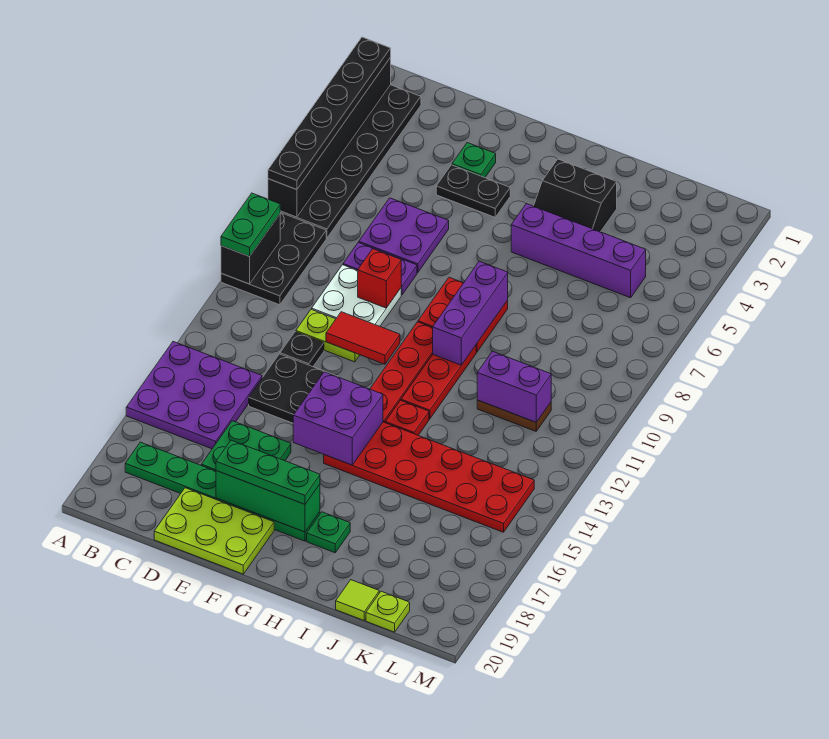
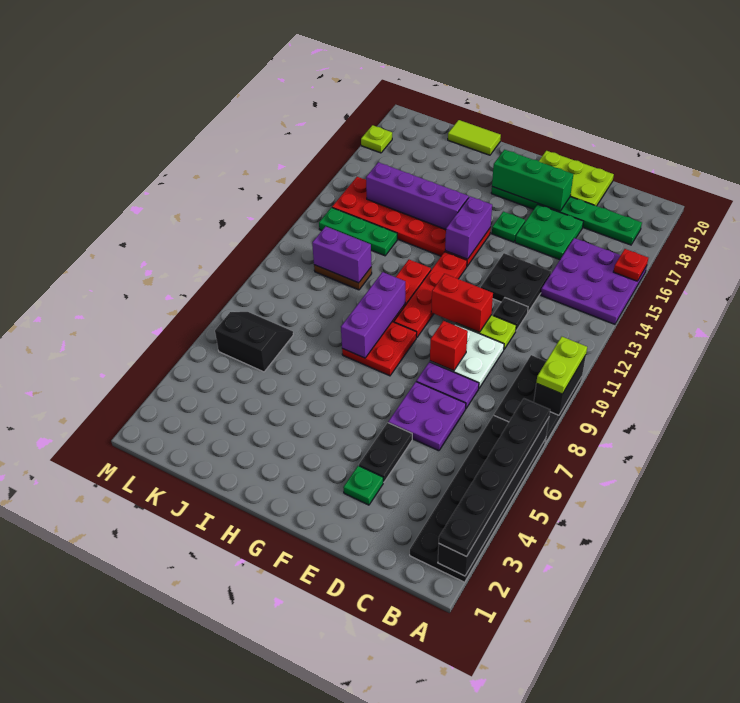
green plate A9:A10 level 3 -> lime plate A9:A10 level 3
black plate E4:F4 level 1 -> black plate E4:E5 level 1
red tile E11:F11 level 2 -> red brick E11:F11 level 2
green plate E18:G18 level 3 -> green plate J13:L13 level 1
purple brick F14:G15 level 2 -> purple brick G14:G15 level 2
black slope H3:I4 level 1 top 3 -> black slope K6:L7 level 1 top 6
purple brick H5:K5 level 1 -> purple brick H15:K15 level 2
red plate H13 level 1 -> red plate A16 level 2
green plate H18 level 1 -> green plate F16 level 1
lime tile J20 level 1 -> lime tile I20:J20 level 1
lime plate K20 level 1 -> lime plate M18 level 1

